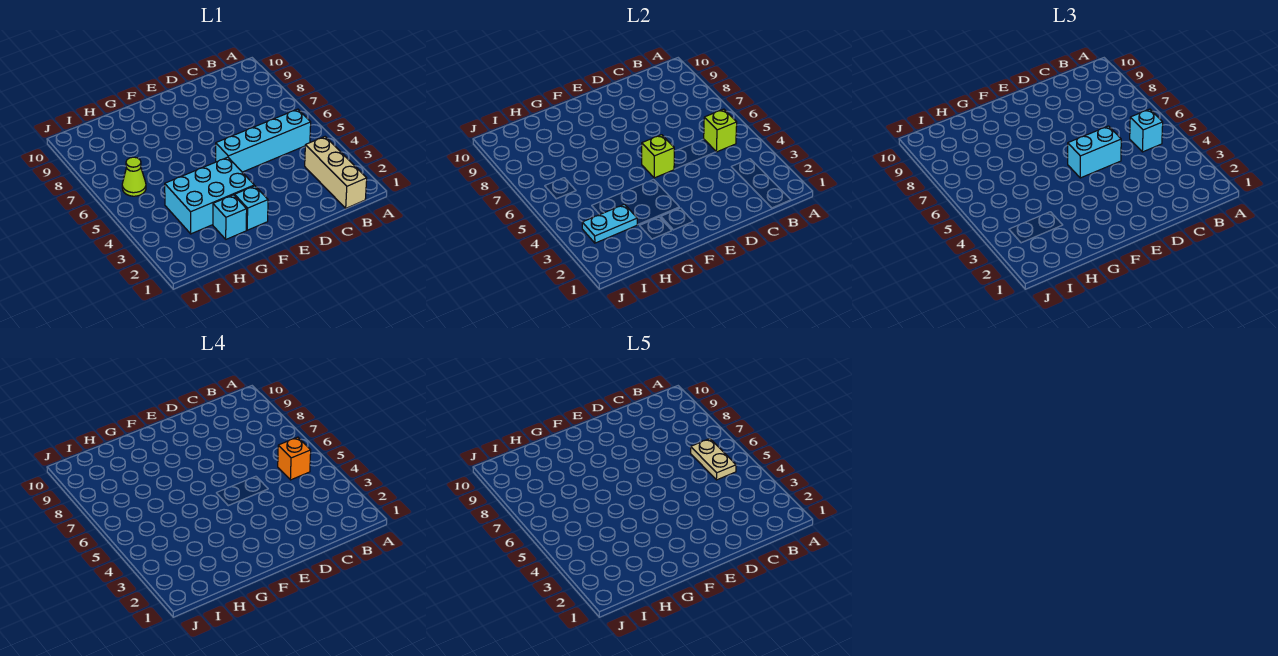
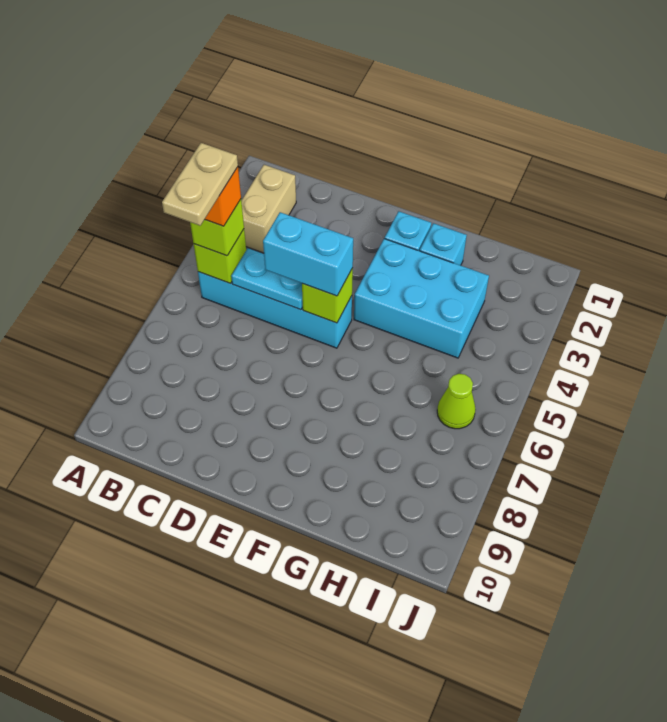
tan brick B1:B3 level 1 -> tan brick B2:B3 level 1
cyan brick B5 level 3 -> lime brick B5 level 3
cyan plate H3:I3 level 2 -> cyan plate C5:D5 level 2

